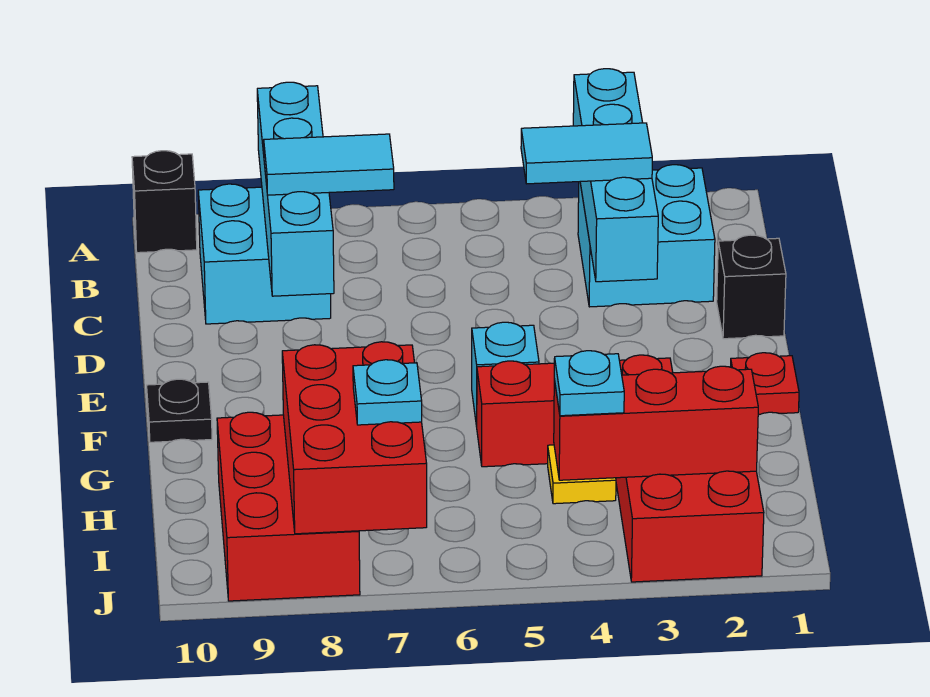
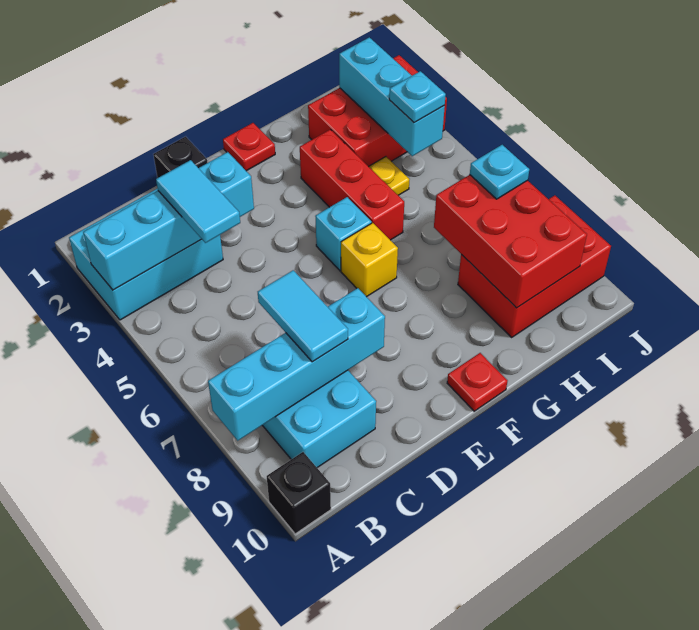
cyan brick B2:C3 level 1 -> cyan brick A2:C3 level 1
none -> yellow brick F6 level 1
black plate F10 level 1 -> red plate F10 level 1
red brick H7:J8 level 2 -> red brick H7:I9 level 2
red brick I2:I4 level 2 -> cyan brick I2:I4 level 2

